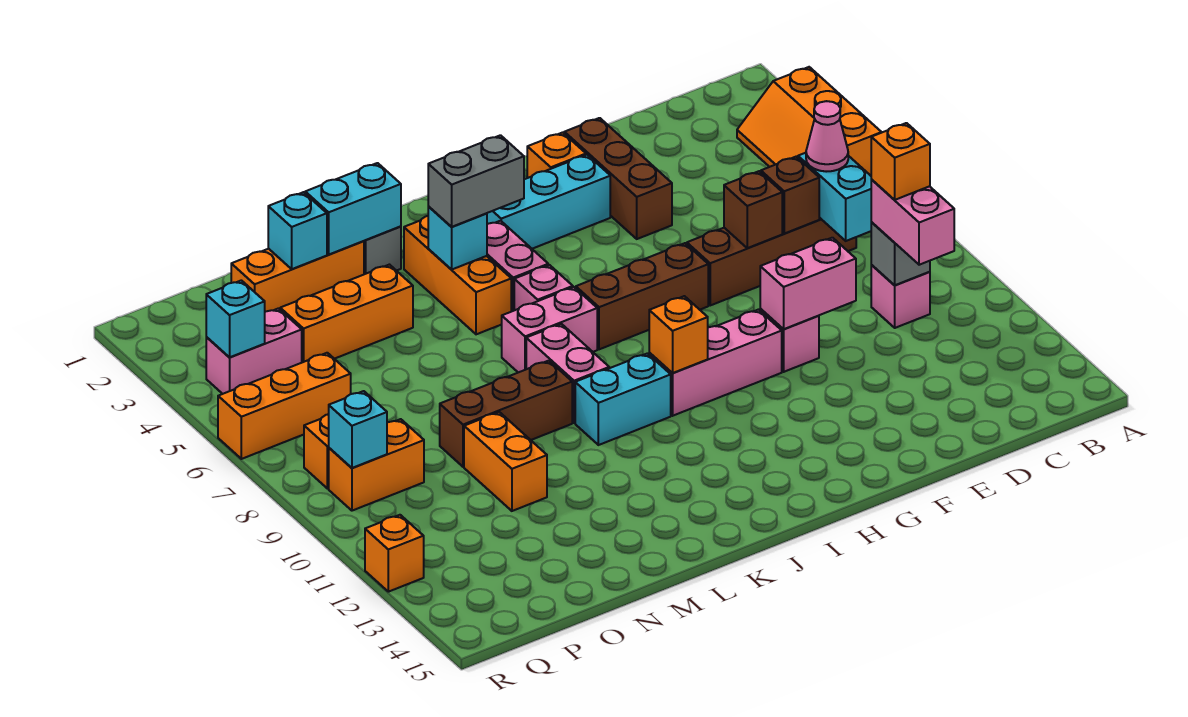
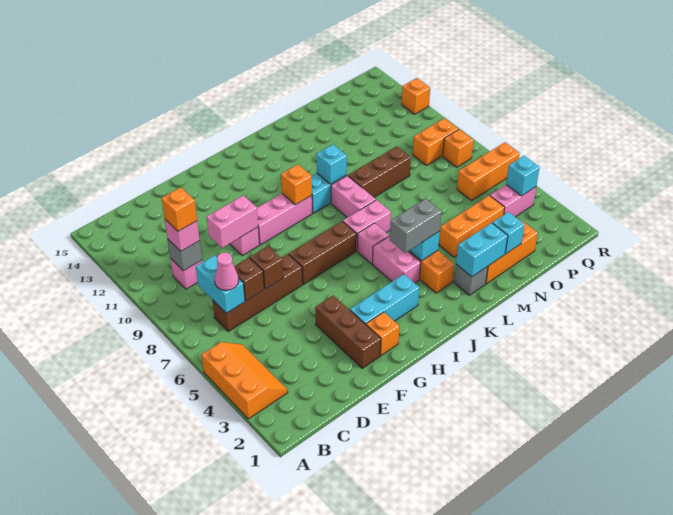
pink brick C10:C11 level 3 -> pink brick C10 level 3
orange brick N10:N11 level 1 -> none
cyan brick Q9 level 2 -> cyan brick K10 level 2

